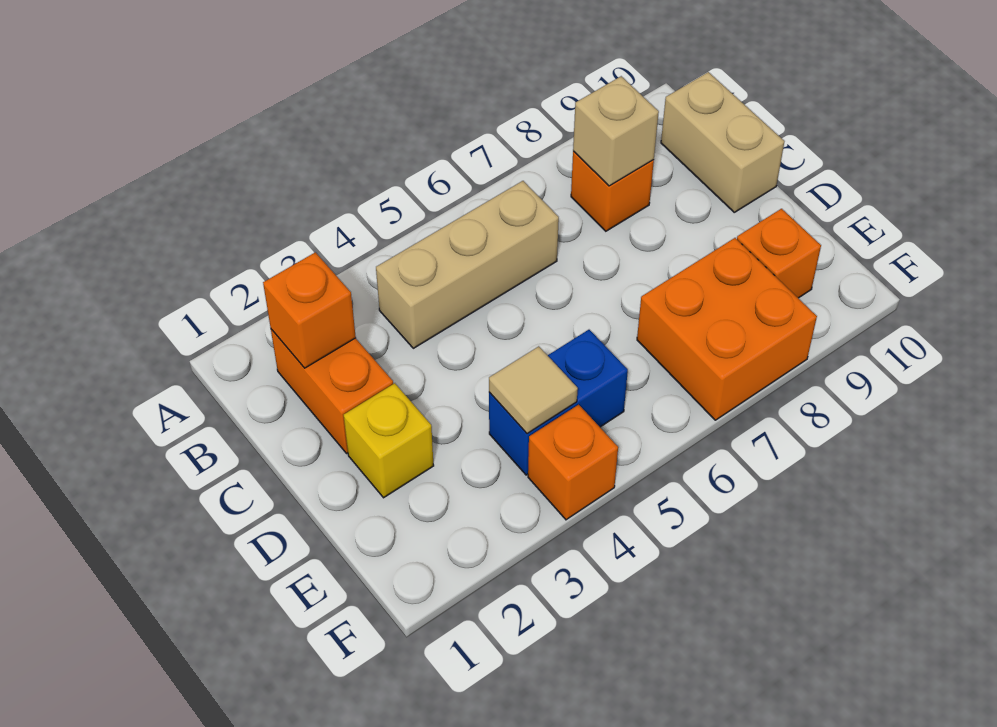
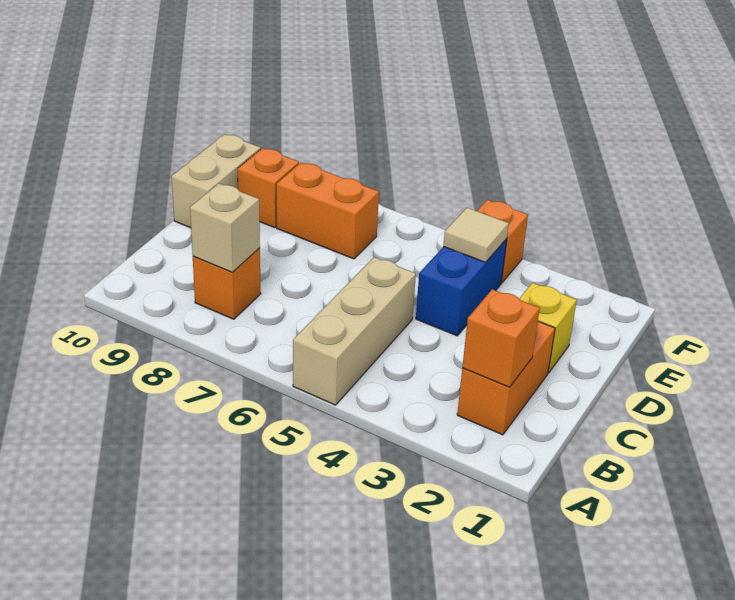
tan brick B4:B6 level 1 -> tan brick A5:C5 level 1
tan brick B10:C10 level 1 -> tan brick D10:E10 level 1
blue brick E4:E5 level 1 -> blue brick D4:E4 level 1
orange brick E7:F8 level 1 -> orange brick E7:E8 level 1

